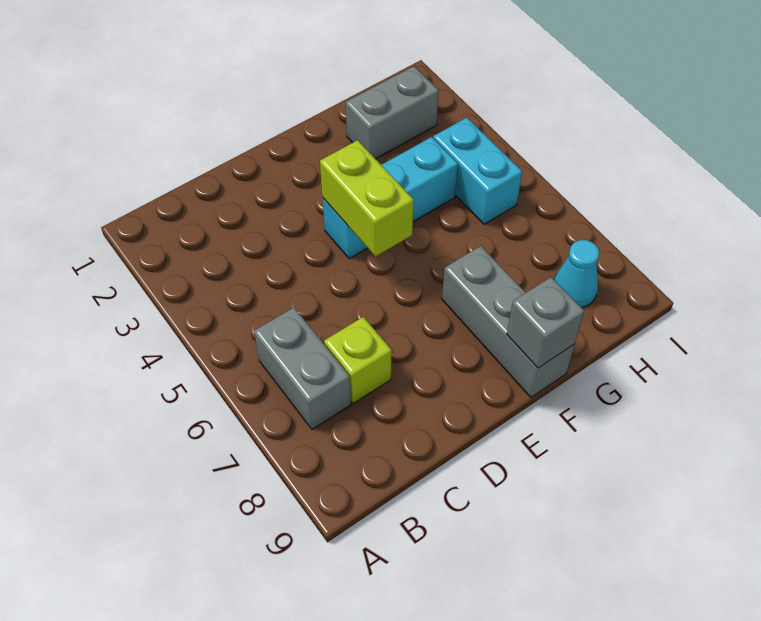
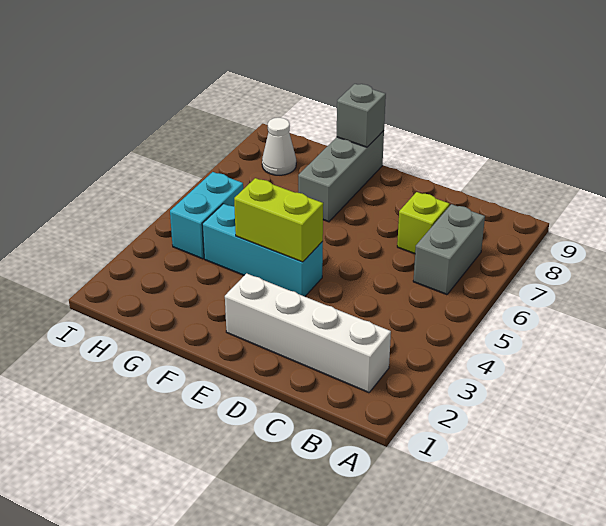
none -> white brick B2:E2 level 1
lime brick E4:E5 level 2 -> lime brick E4:F4 level 2
grey brick G2:H2 level 1 -> none
cyan cone H8 level 1 -> white cone H8 level 1

